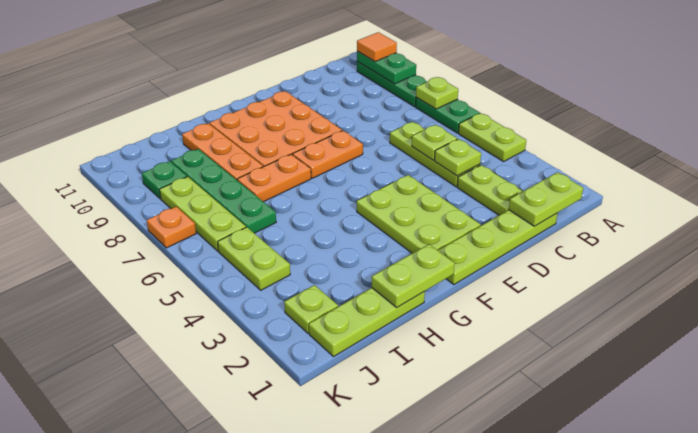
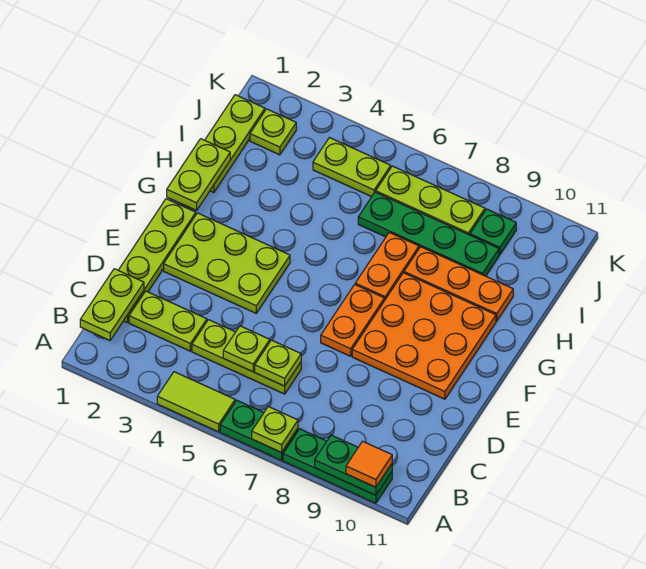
lime plate A4:A5 level 1 -> lime tile A4:A5 level 1
lime plate C4 level 2 -> lime plate C6 level 2
orange plate K7 level 1 -> none

